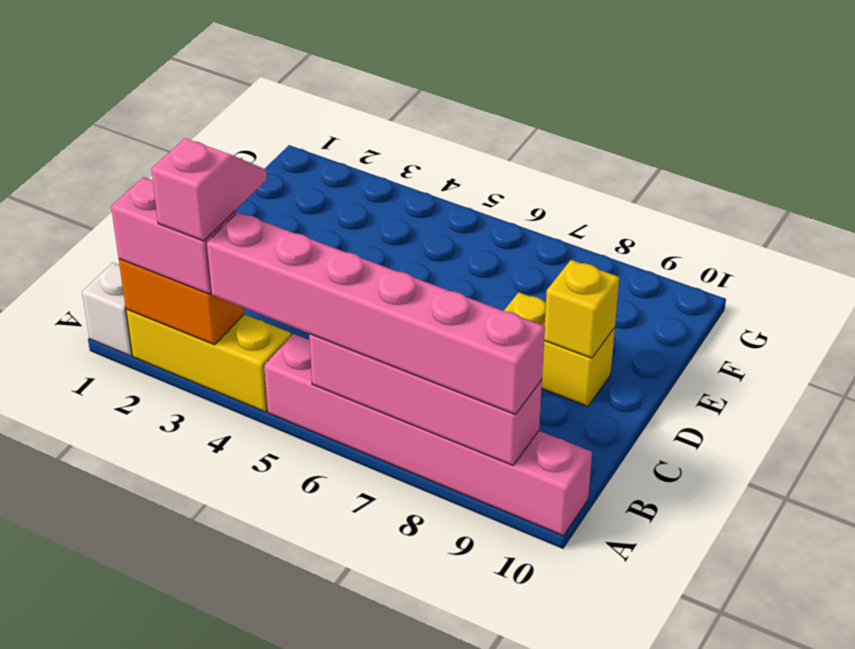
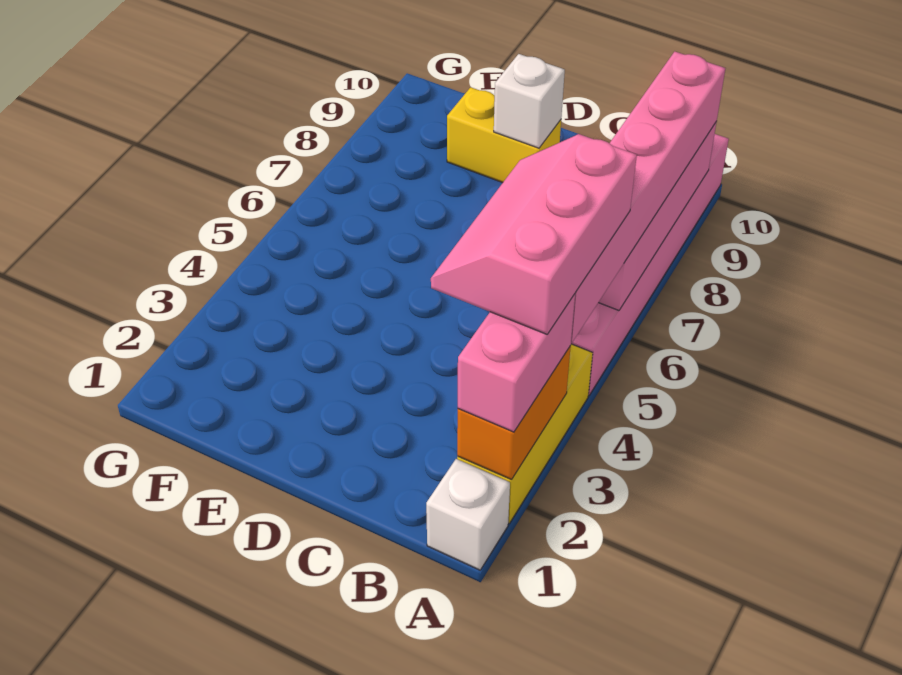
pink slope A3:B3 level 4 top A -> pink slope A3:B5 level 4 top A
yellow brick D8:D9 level 1 -> yellow brick D9:E9 level 1
yellow brick D9 level 2 -> white brick D9 level 2

